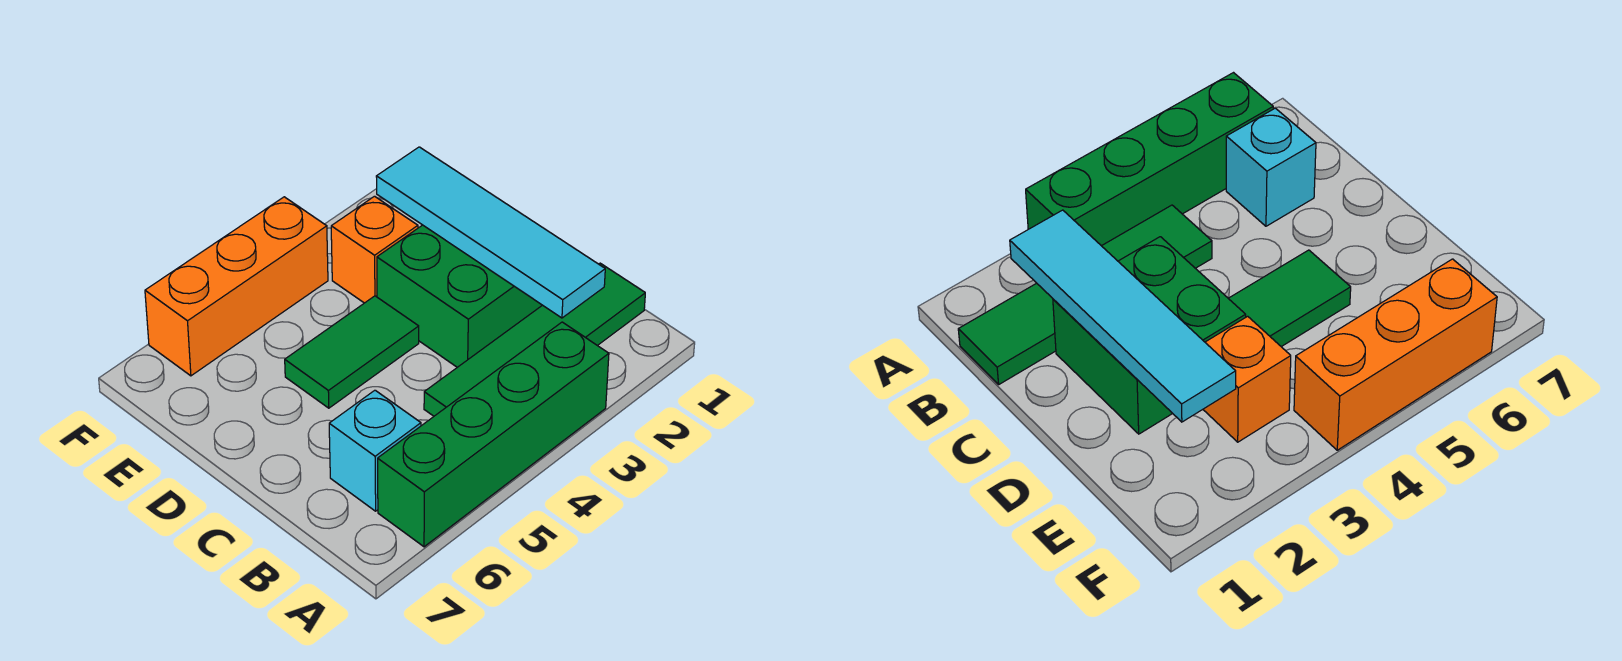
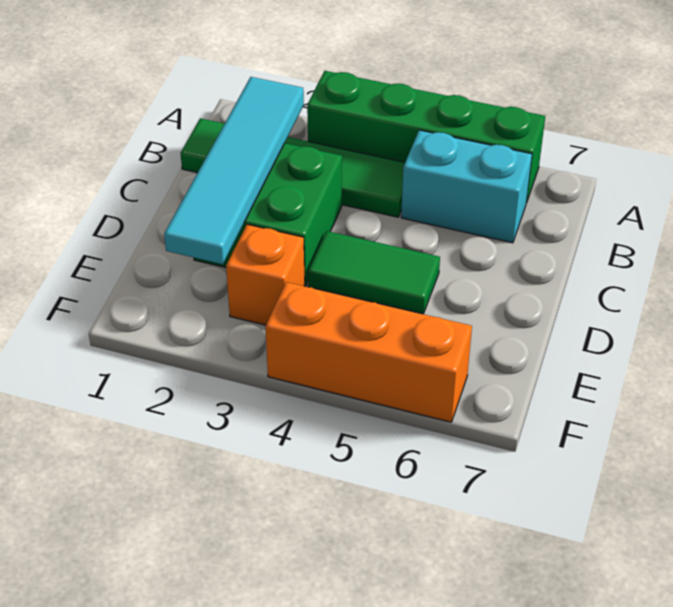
cyan brick B6 level 1 -> cyan brick B5:B6 level 1

